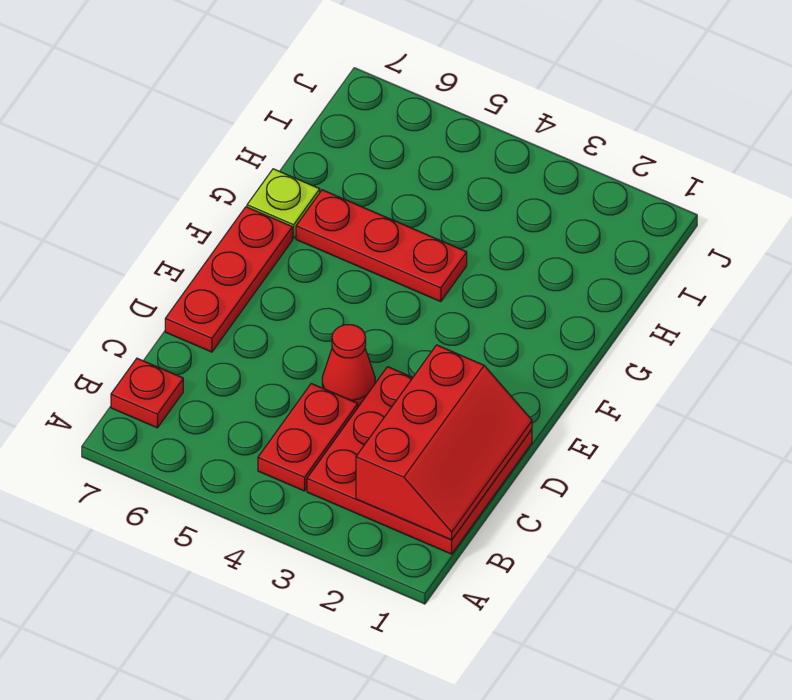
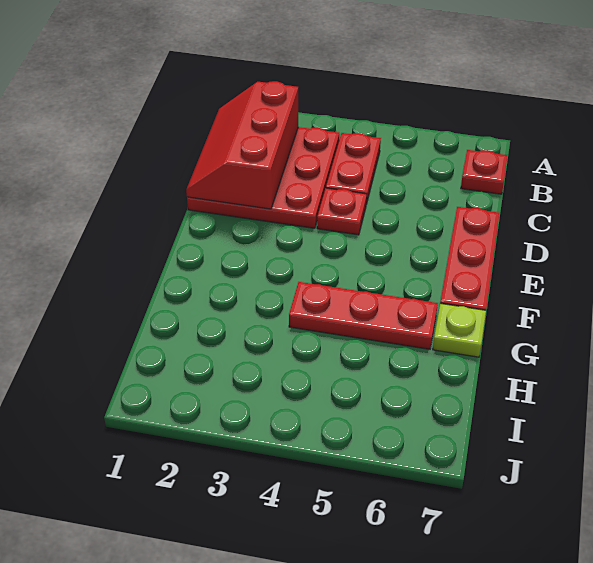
red cone D4 level 1 -> red plate D4 level 1

